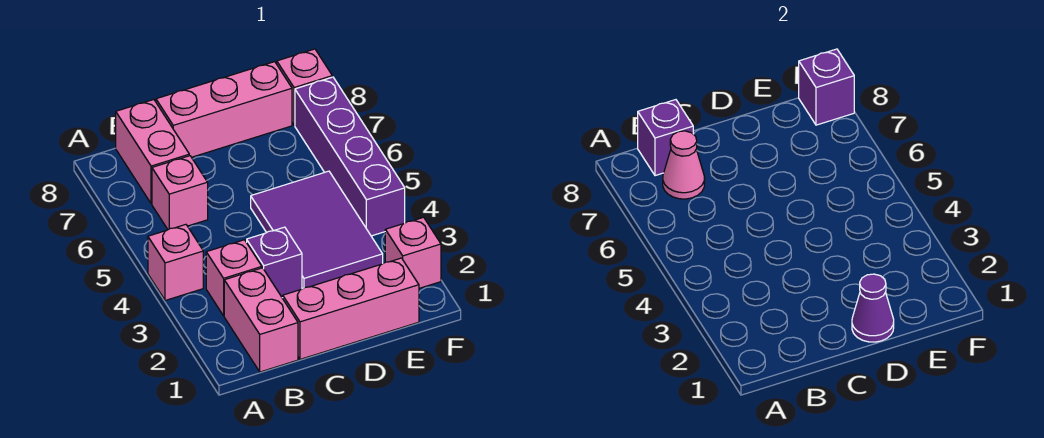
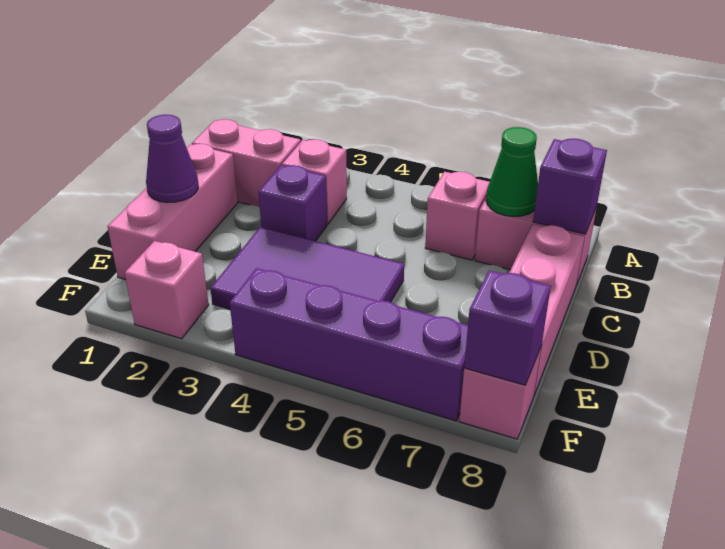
pink brick A4 level 1 -> none
pink cone B7 level 2 -> green cone B7 level 2

